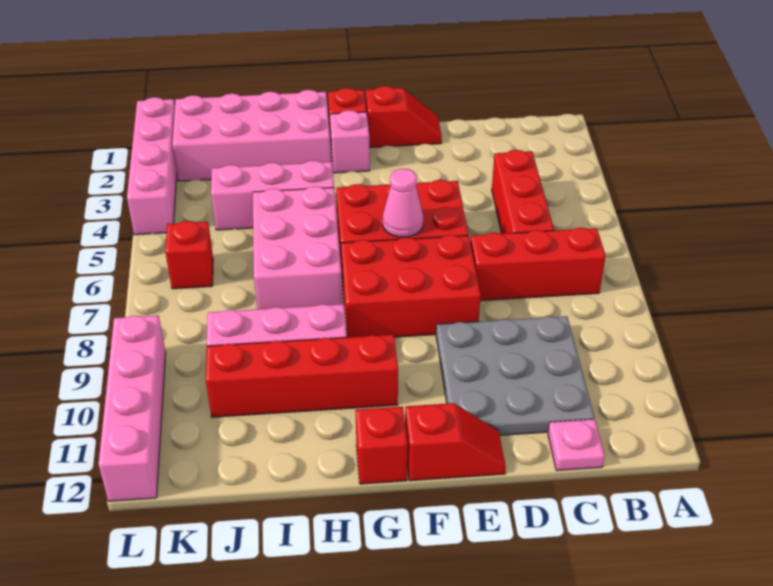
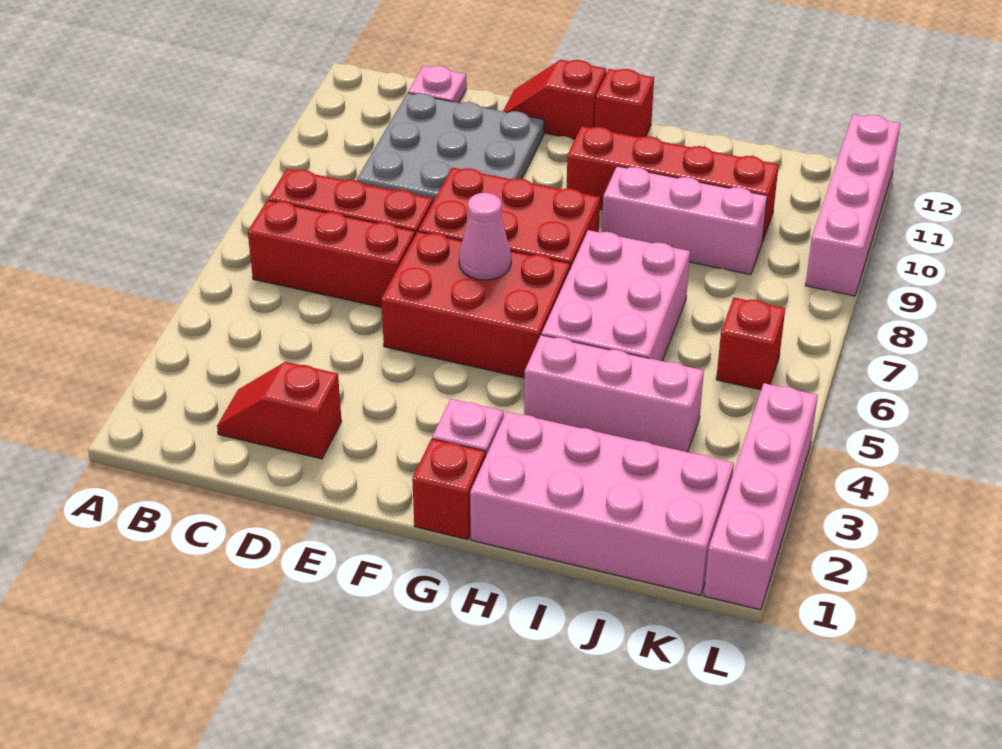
red brick C4:C6 level 1 -> red brick B6:D6 level 1
red slope E1:F1 level 1 top F -> red slope C2:D2 level 1 top D

